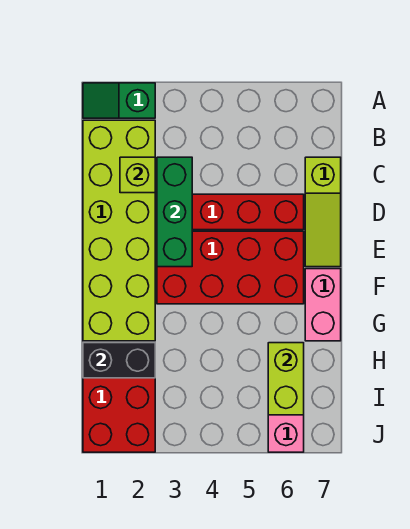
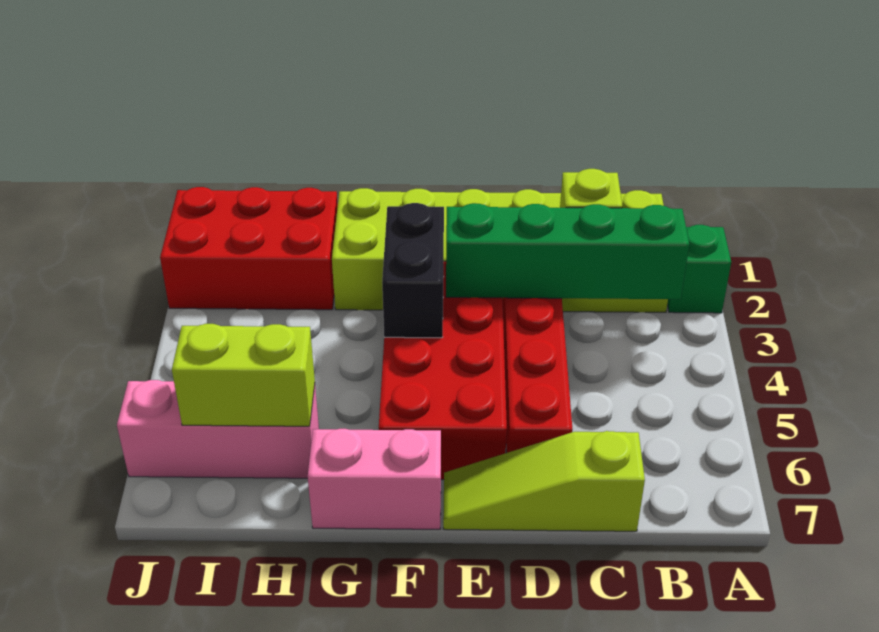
green brick C3:E3 level 2 -> green brick B3:E3 level 2
black brick H1:H2 level 2 -> black brick F3:F4 level 2

